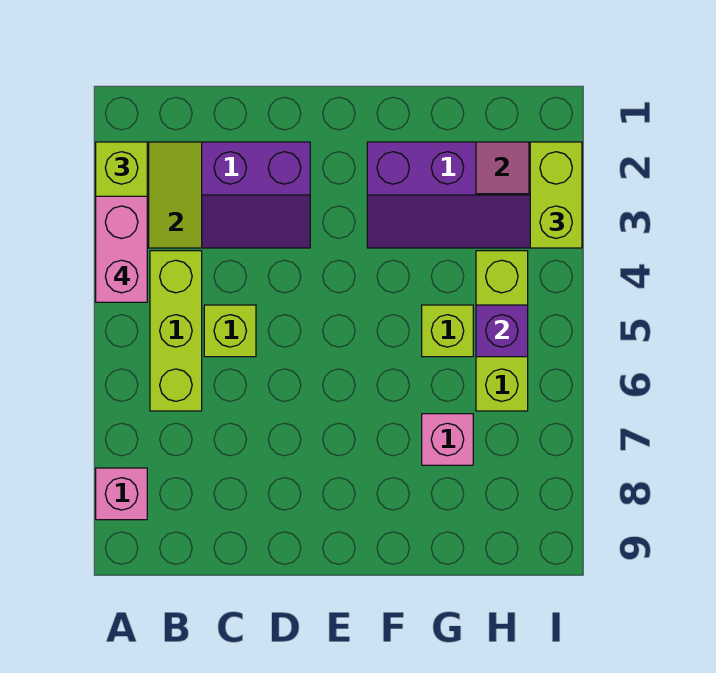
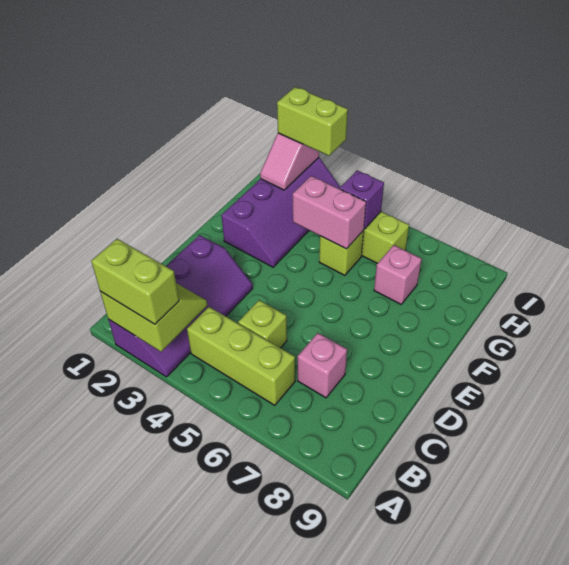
pink brick A3:A4 level 4 -> pink brick G4:G5 level 2
pink brick A8 level 1 -> pink brick C7 level 1

